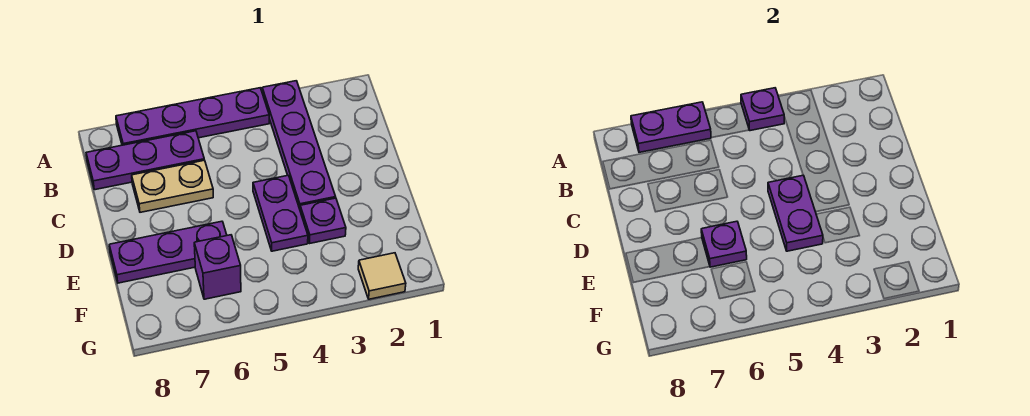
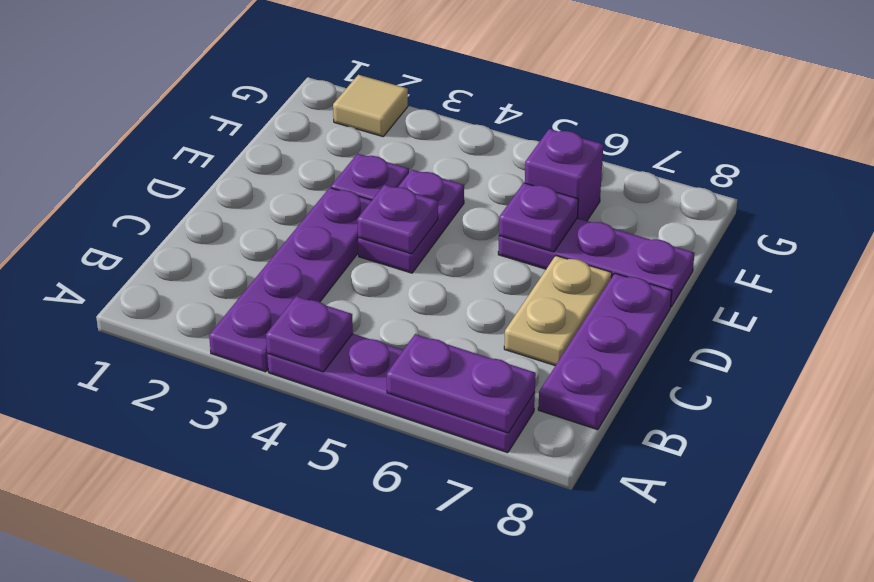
purple plate B6:B8 level 1 -> purple plate B8:D8 level 1
tan plate C6:C7 level 1 -> tan plate C7:D7 level 1
purple plate D4:E4 level 2 -> purple plate D4 level 2

